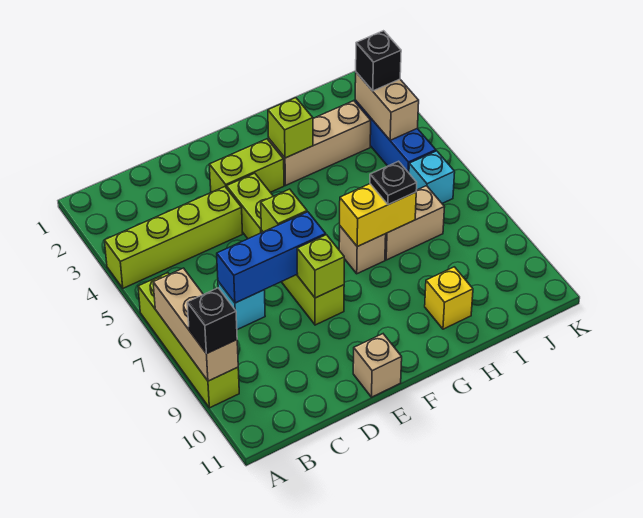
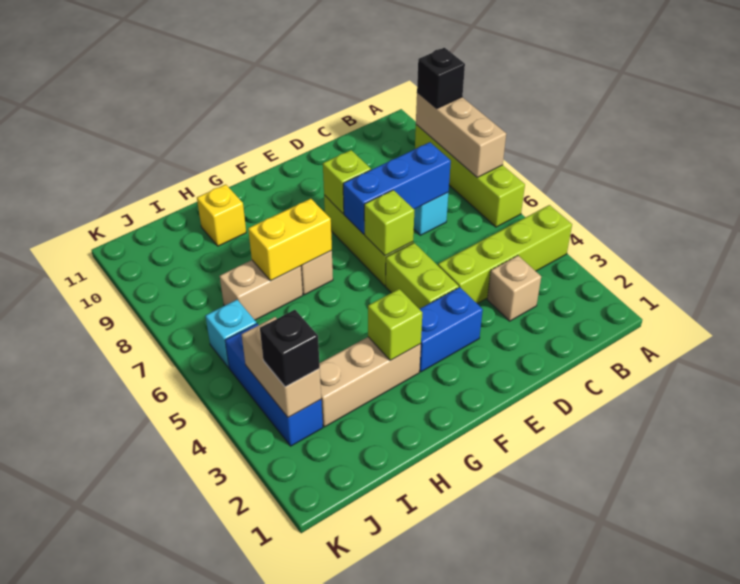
lime brick E3:F3 level 1 -> blue brick E3:F3 level 1
tan brick E11 level 1 -> tan brick C3 level 1
black plate H7 level 3 -> none

